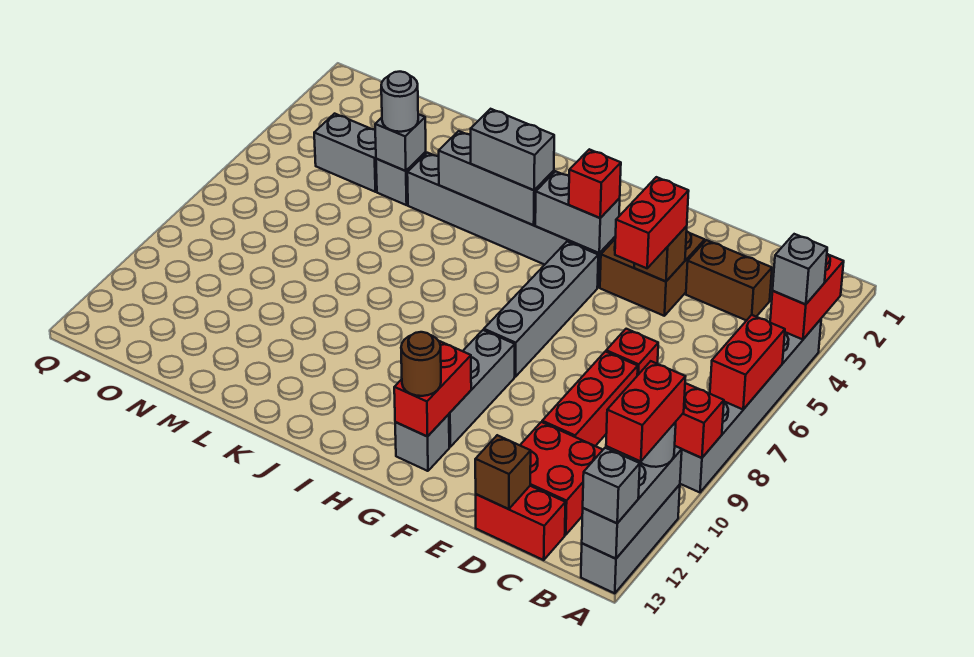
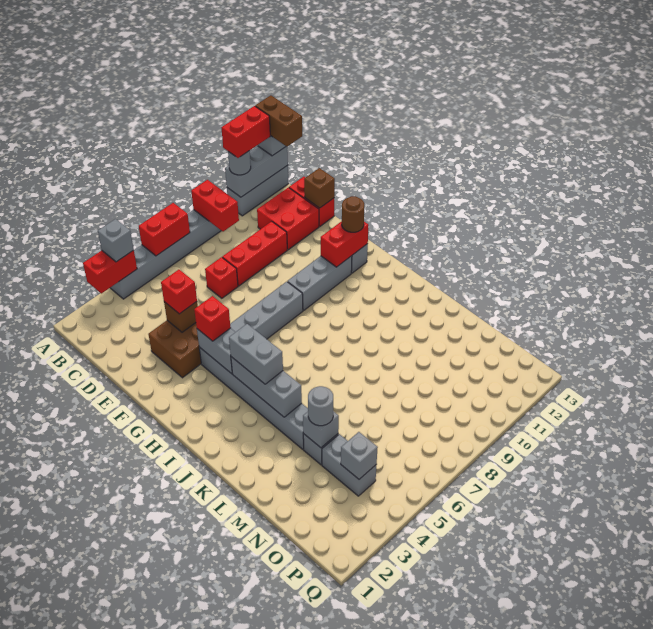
brown brick C3:D3 level 1 -> brown brick A13:B13 level 4
red brick E4:E5 level 3 -> red brick E4 level 3
none -> grey brick O4 level 2

